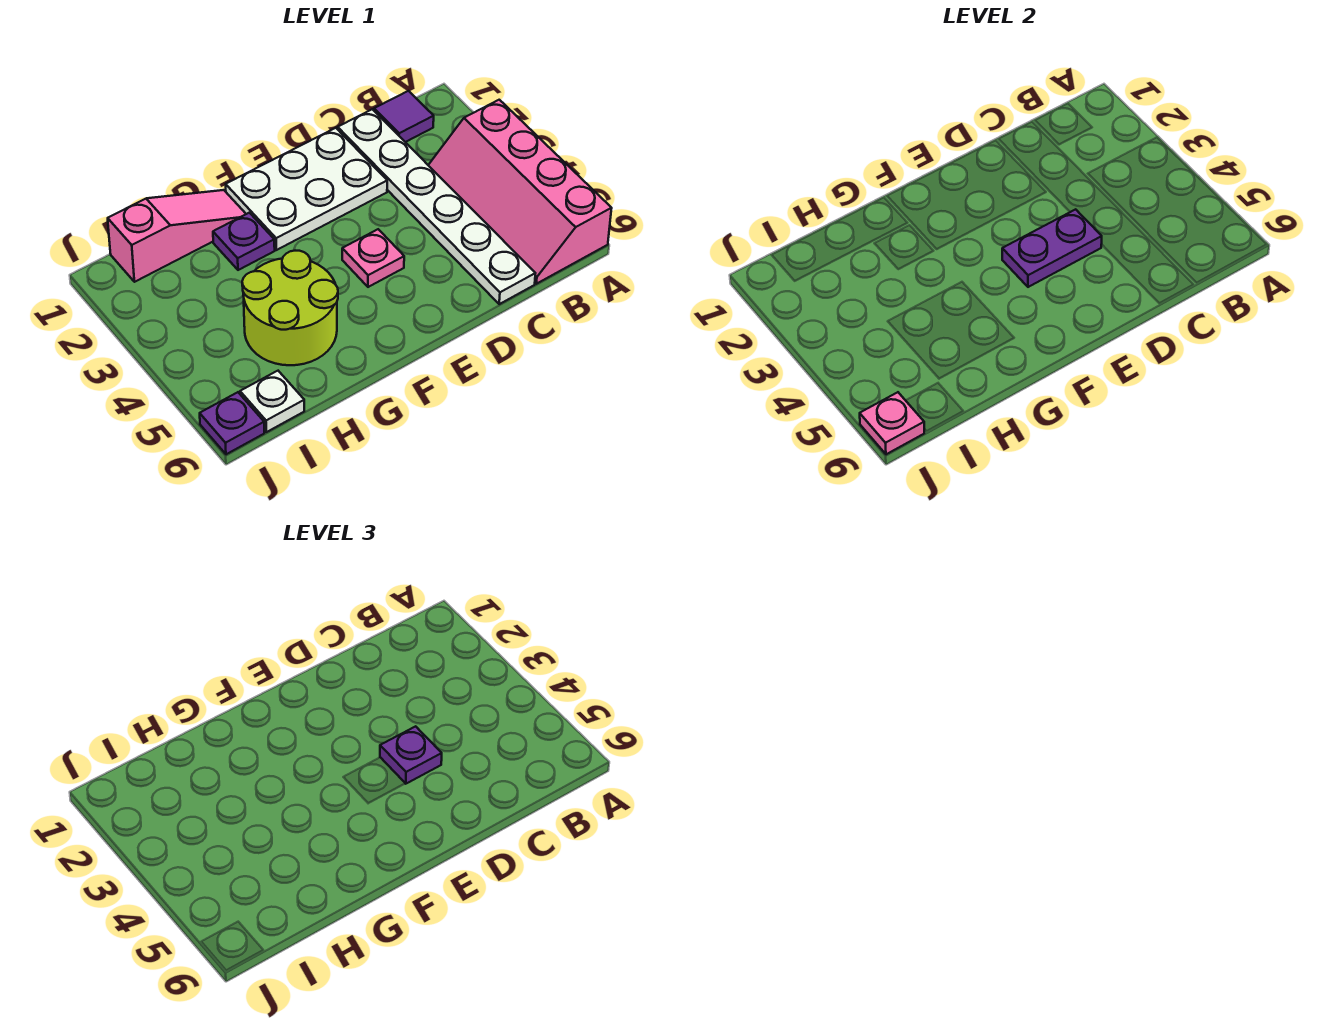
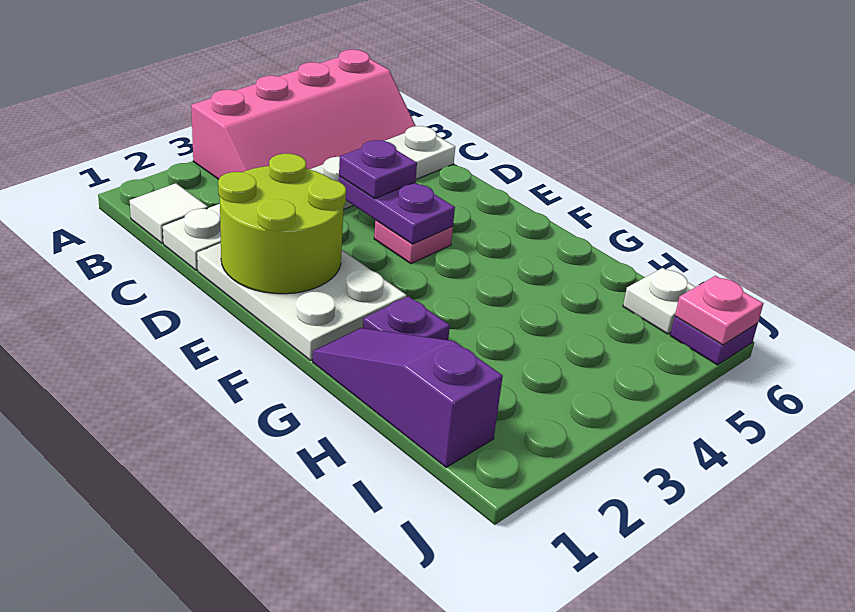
purple tile B1 level 1 -> white tile B1 level 1
pink slope G1:I1 level 1 top I -> purple slope G1:I1 level 1 top I
lime round brick G4:H5 level 1 -> lime round brick D1:E2 level 2

